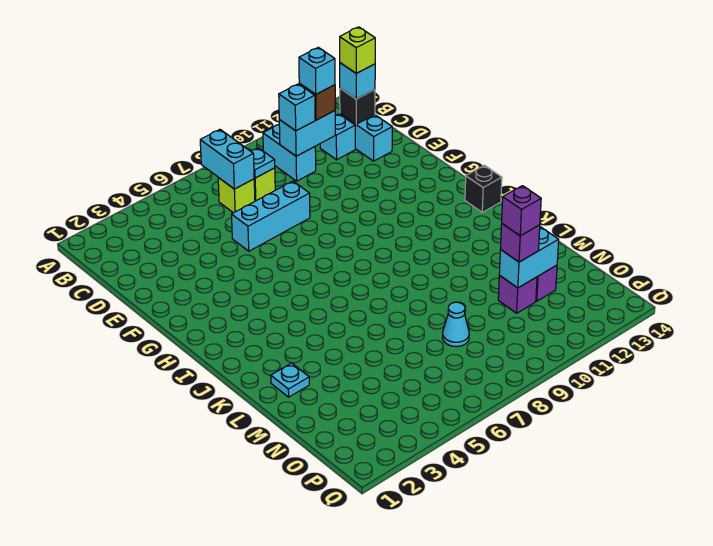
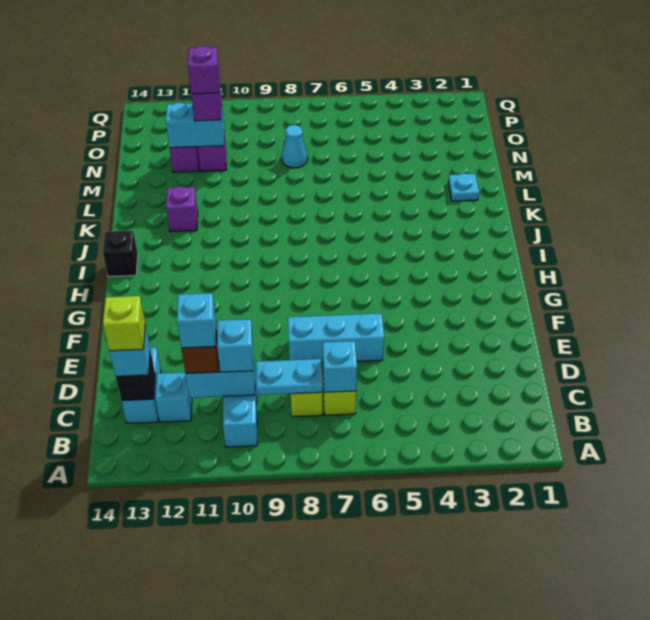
cyan brick B7:C7 level 2 -> cyan brick C7 level 2
cyan plate C8 level 2 -> cyan plate C8:C9 level 2
none -> purple brick K12 level 1

